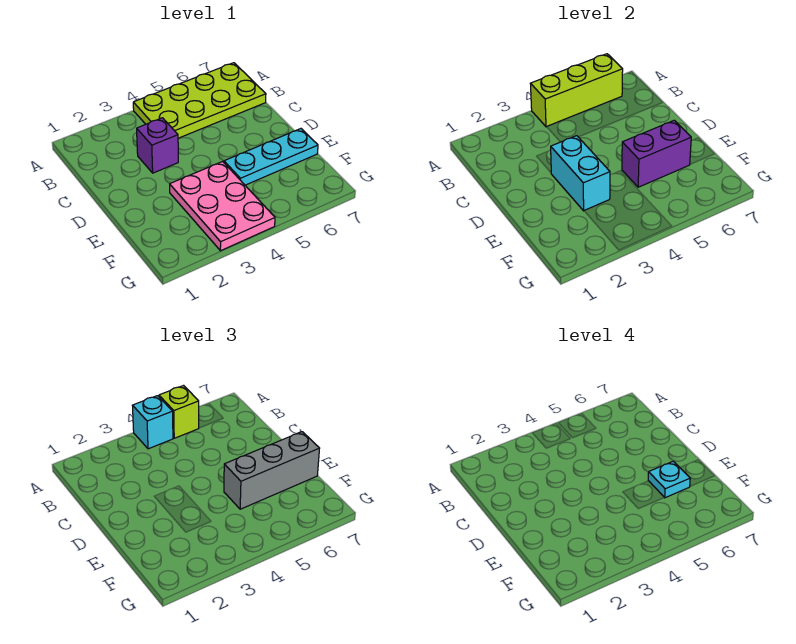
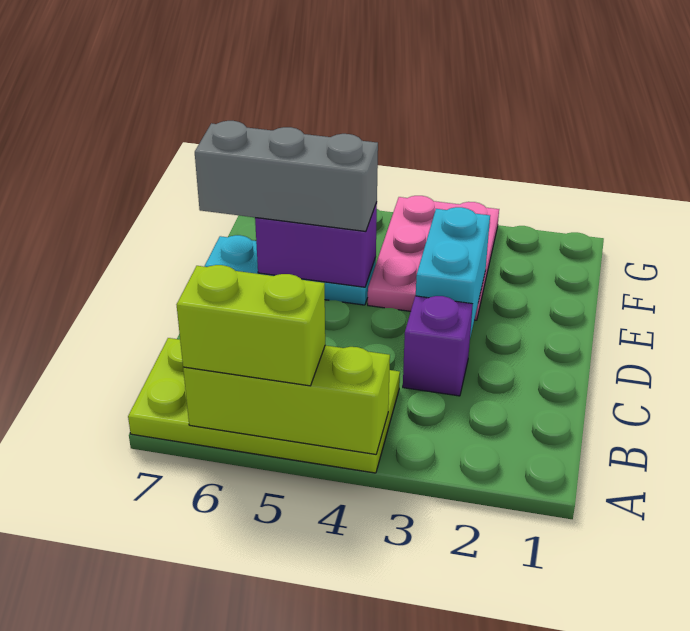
cyan brick A4 level 3 -> none
lime brick A5 level 3 -> lime brick A5:A6 level 3
cyan plate E6 level 4 -> none

